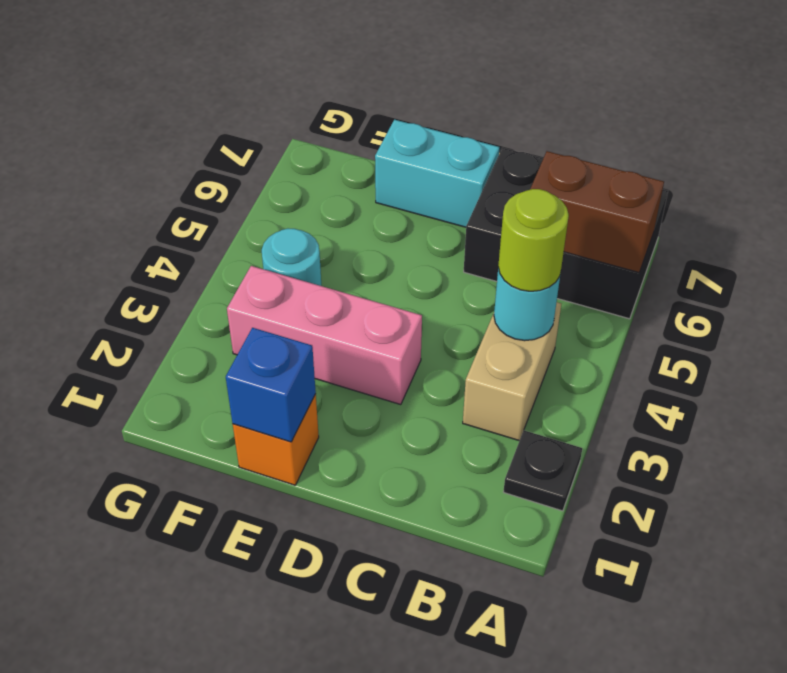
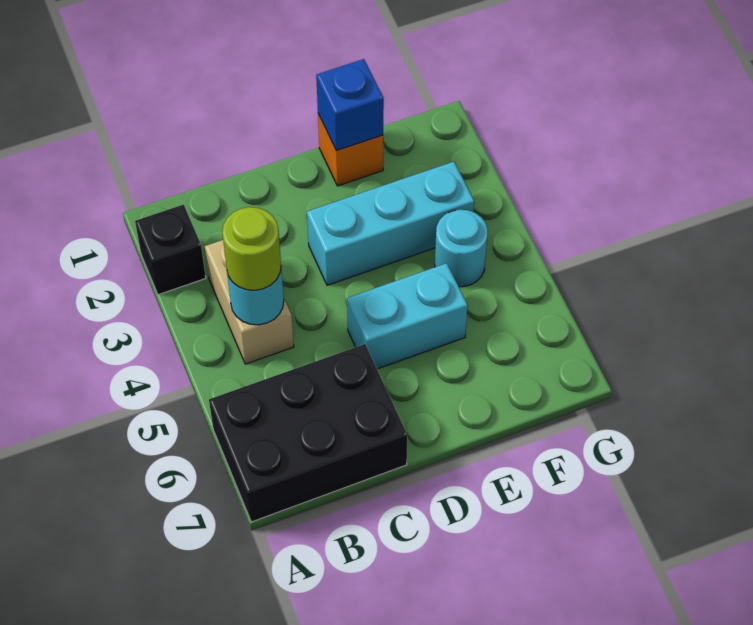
black plate A2 level 1 -> black brick A2 level 1
brown brick A6:B6 level 2 -> none
pink brick D3:F3 level 1 -> cyan brick D3:F3 level 1
cyan brick D7:E7 level 1 -> cyan brick D5:E5 level 1

